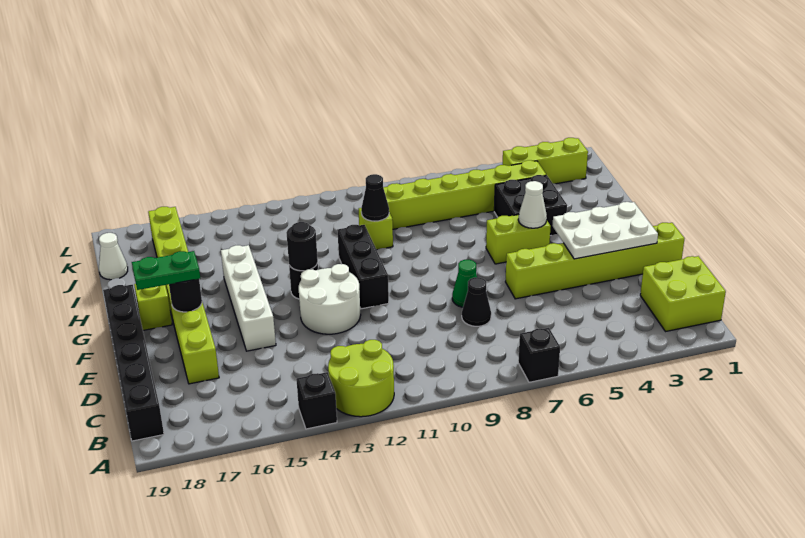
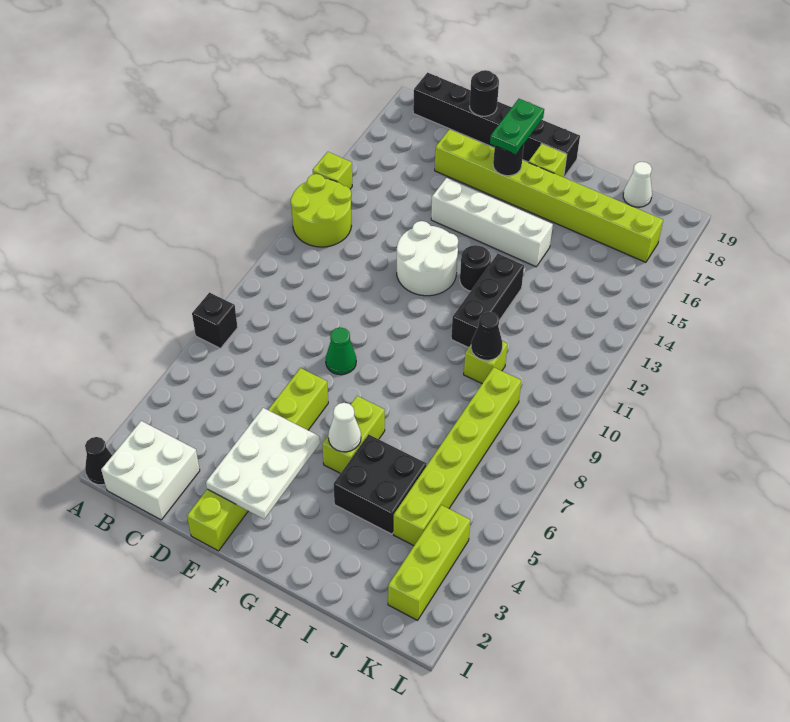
black brick A14 level 1 -> lime brick A14 level 1
lime brick B1:C2 level 1 -> white brick B1:C2 level 1
black cone D8 level 1 -> black cone A1 level 1
black brick F11:H11 level 1 -> black brick H11:H13 level 1
black round brick G13 level 2 -> black round brick D19 level 2

